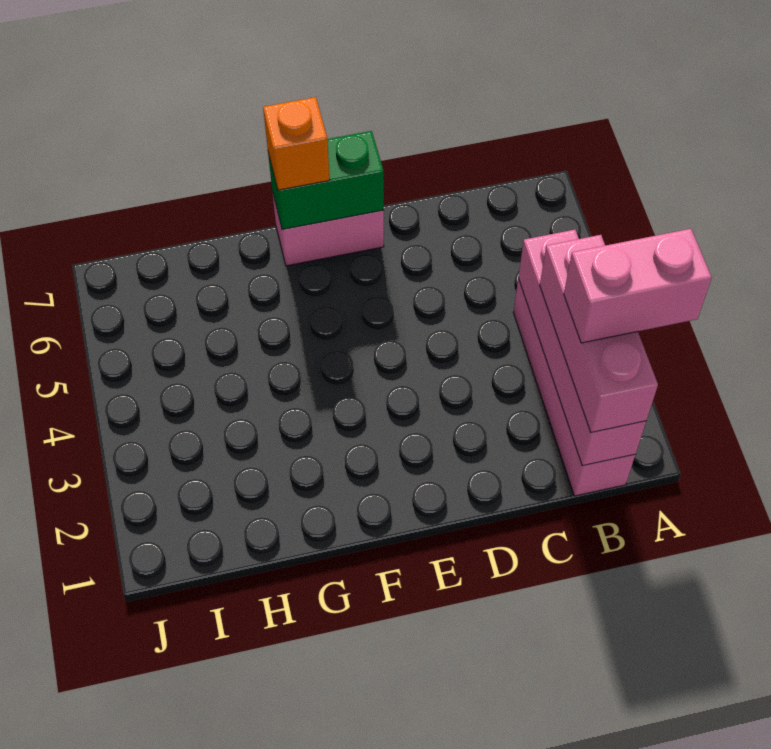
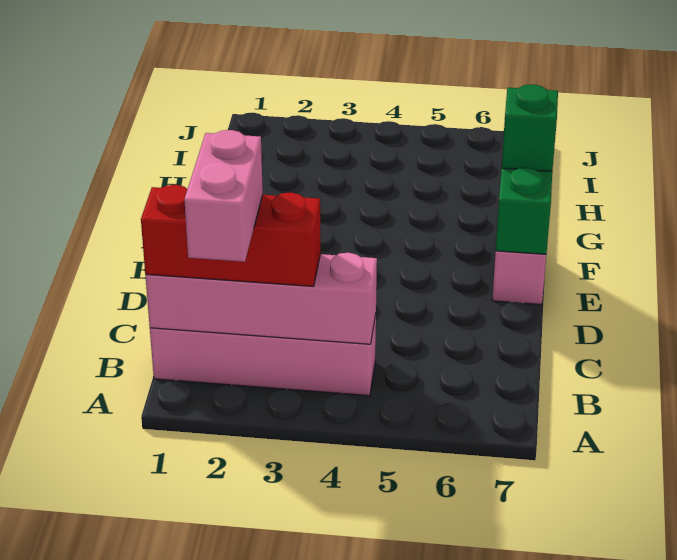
pink brick B1:B3 level 3 -> red brick B1:B3 level 3
orange brick F7 level 3 -> green brick F7 level 3

